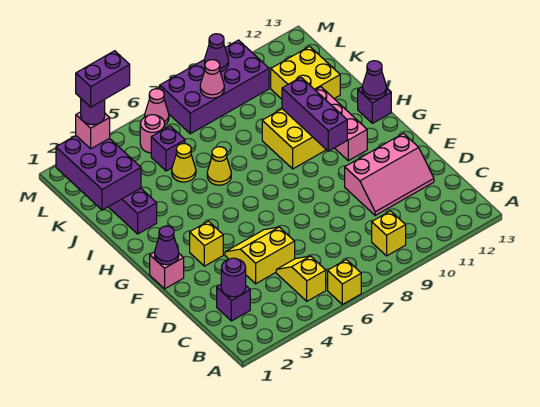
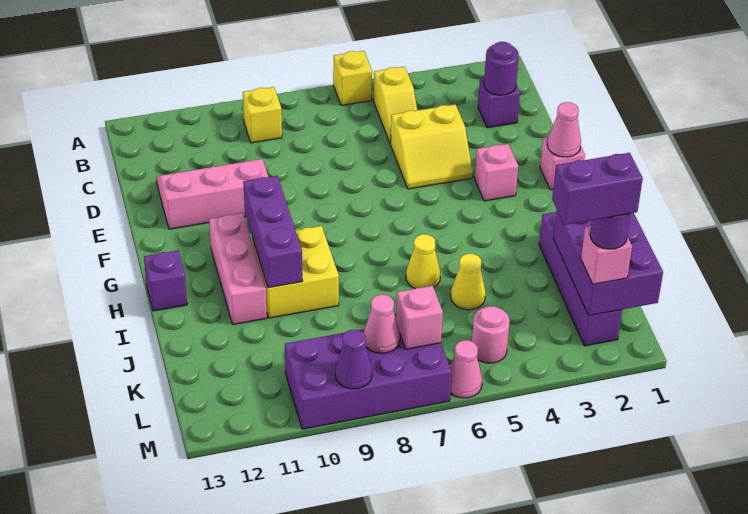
purple cone F1 level 2 -> pink cone F1 level 2
yellow brick F3 level 1 -> pink brick F3 level 1
purple cone H13 level 2 -> none
yellow brick J11:K12 level 1 -> none
purple brick K5 level 1 -> none
none -> pink brick L7 level 2

